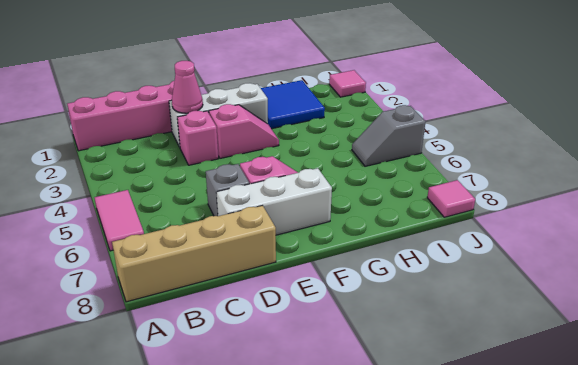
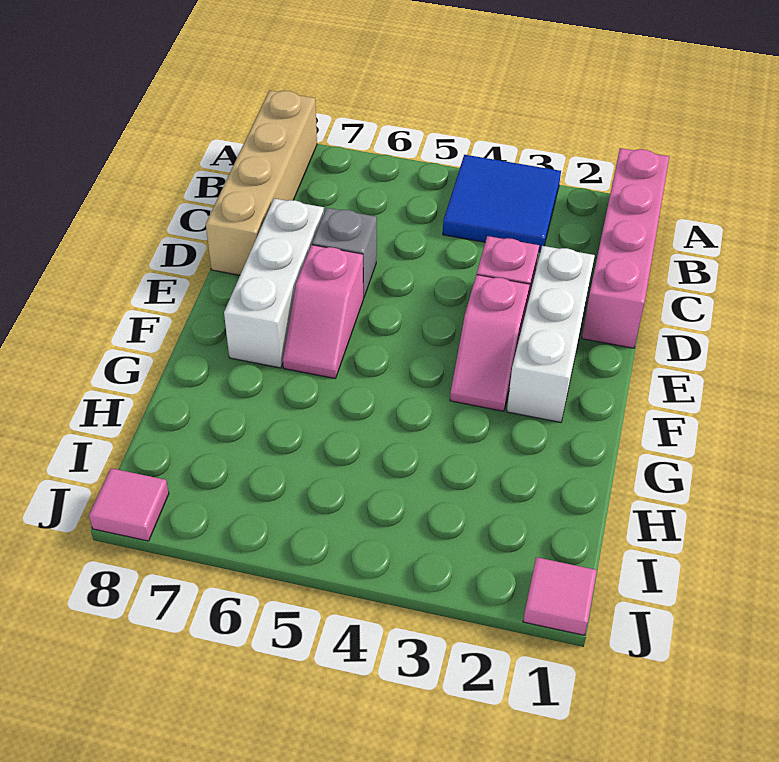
pink tile A5:A6 level 1 -> none
pink cone D2 level 2 -> none
blue tile G1:H2 level 1 -> blue tile A3:B4 level 1
grey slope I5:J5 level 1 top J -> none

